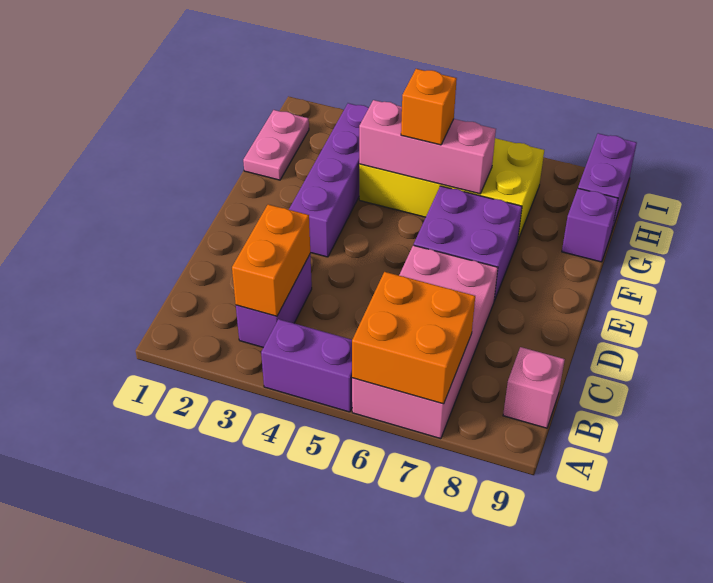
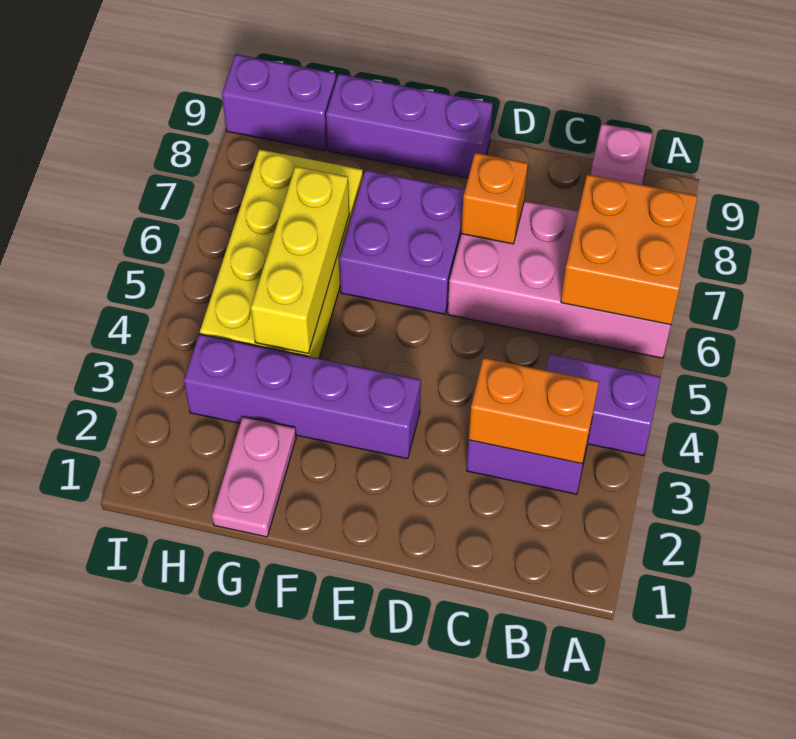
purple brick A4:A5 level 1 -> purple brick A4:B4 level 1
pink plate G1:H1 level 1 -> pink plate G1:G2 level 1
pink brick G4:G6 level 2 -> yellow brick G4:G6 level 2
orange brick G5 level 3 -> orange brick D7 level 2
purple brick G9 level 1 -> purple brick E9:G9 level 1

